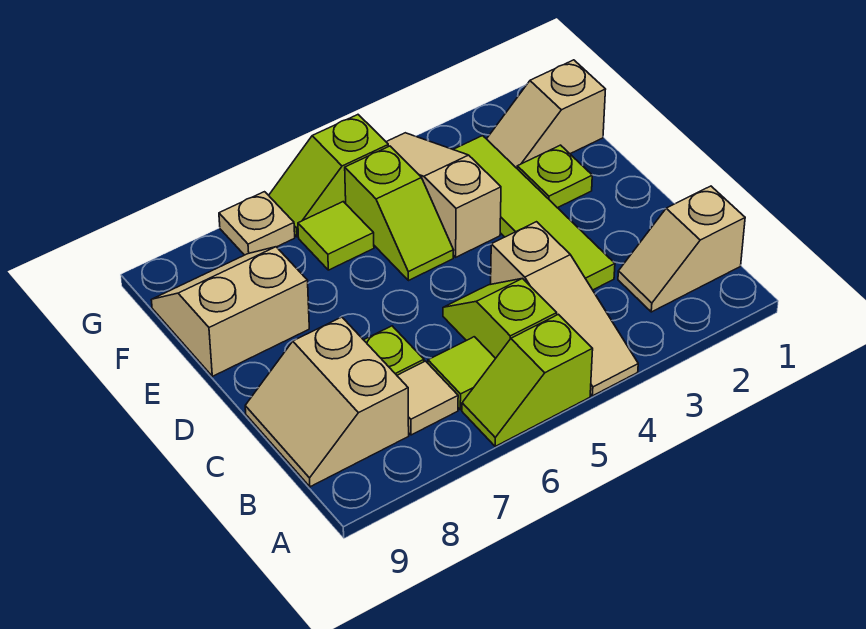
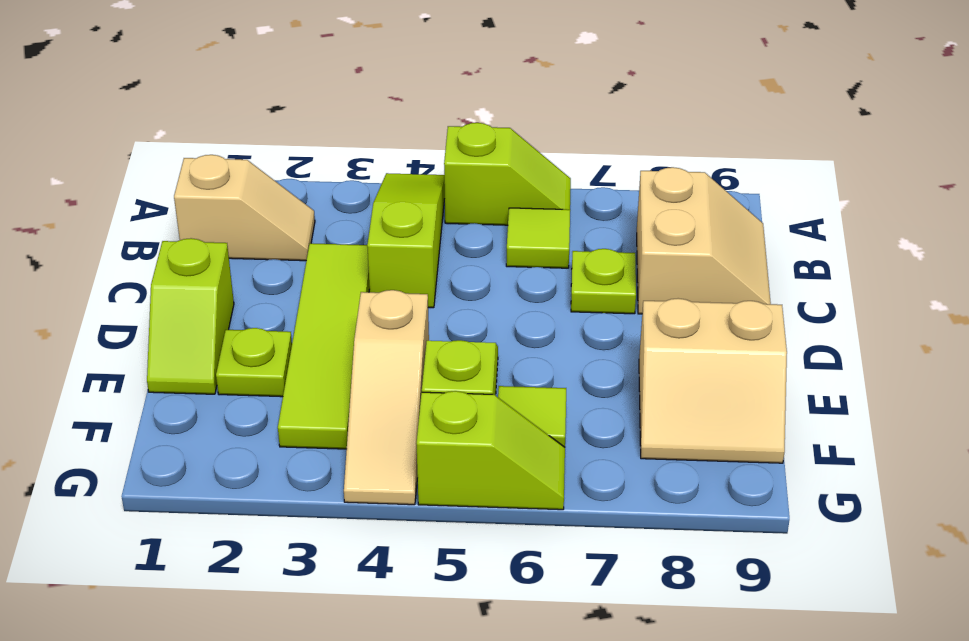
tan slope A4:C4 level 1 top C -> lime slope A4:C4 level 1 top C
lime slope B5:C5 level 1 top B -> lime slope D1:E1 level 1 top D
tan tile B7 level 1 -> none
tan slope F1:F2 level 1 top 1 -> none
tan plate G7 level 1 -> none

